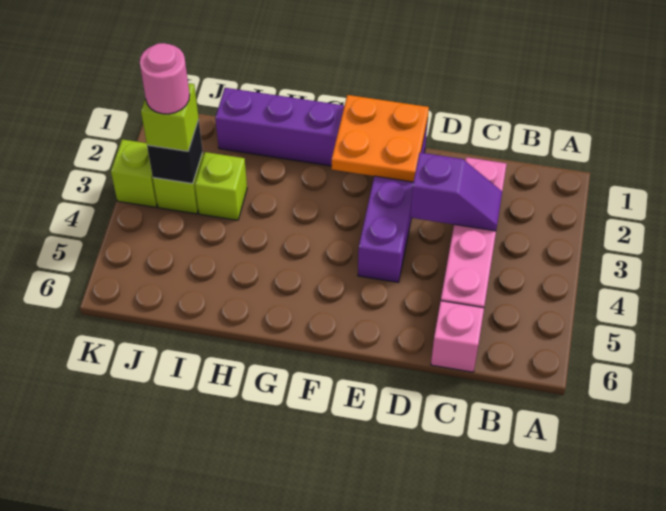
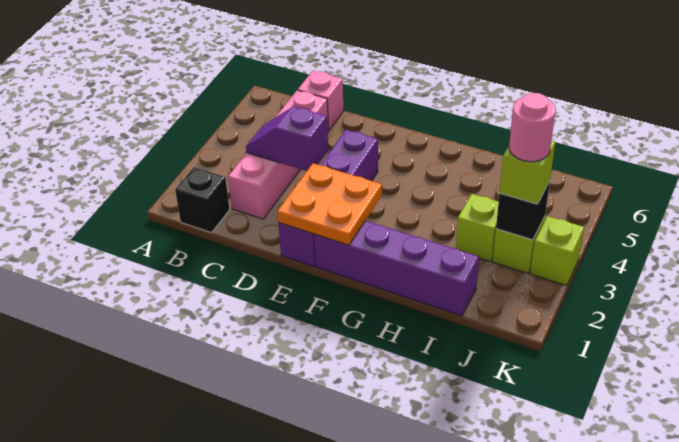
none -> black brick B1 level 1

